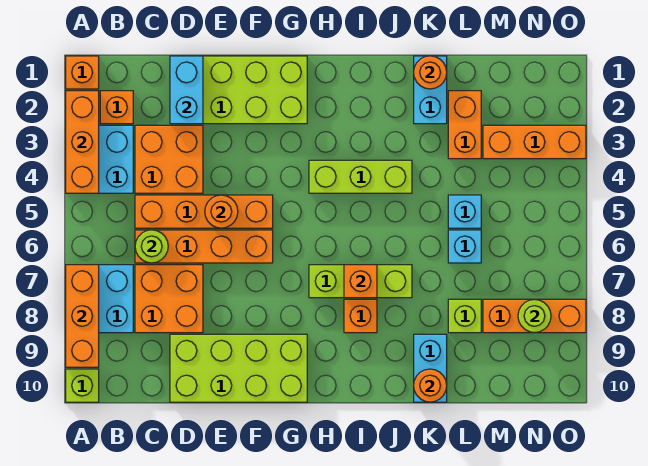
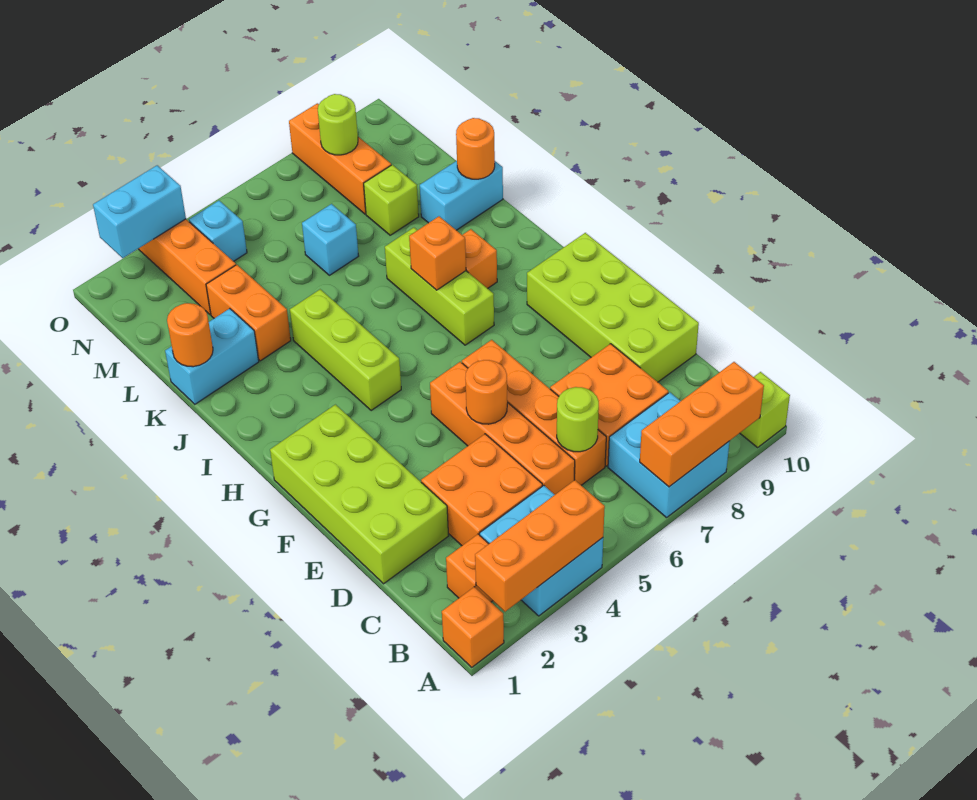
cyan brick D1:D2 level 2 -> cyan brick O2:O3 level 2
orange brick L2:L3 level 1 -> orange brick K3:L3 level 1
cyan brick L5 level 1 -> cyan brick N4 level 1

